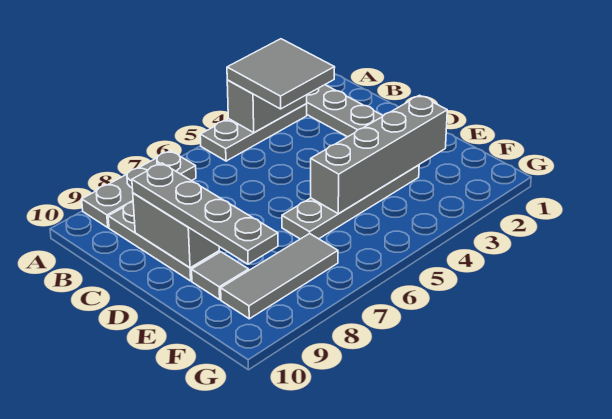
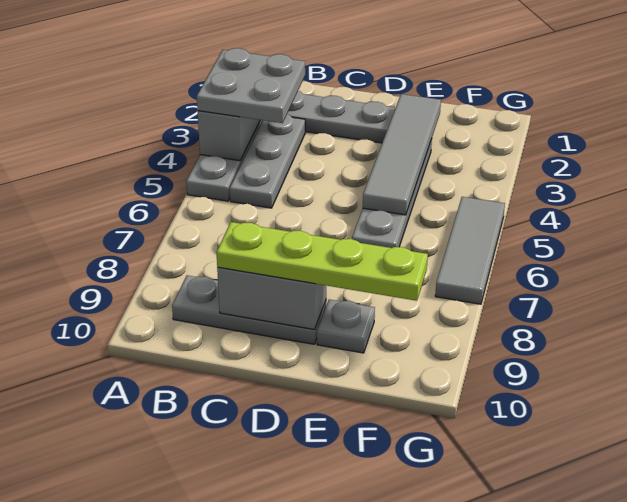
grey tile A3:B4 level 3 -> grey plate A3:B4 level 3
grey plate A7:A9 level 1 -> grey plate B3:B5 level 1
grey plate C9:F9 level 3 -> lime plate C9:F9 level 3
grey brick E2:E5 level 2 -> grey tile E2:E5 level 2
grey tile E9 level 1 -> grey plate E9 level 1
grey tile F7:F9 level 1 -> grey tile G5:G7 level 1

